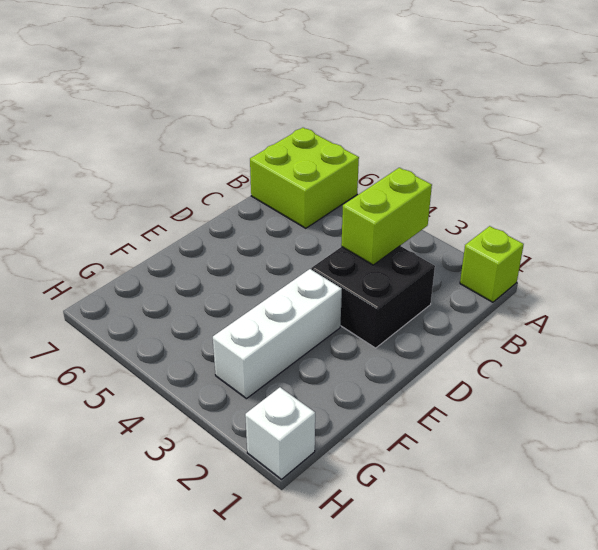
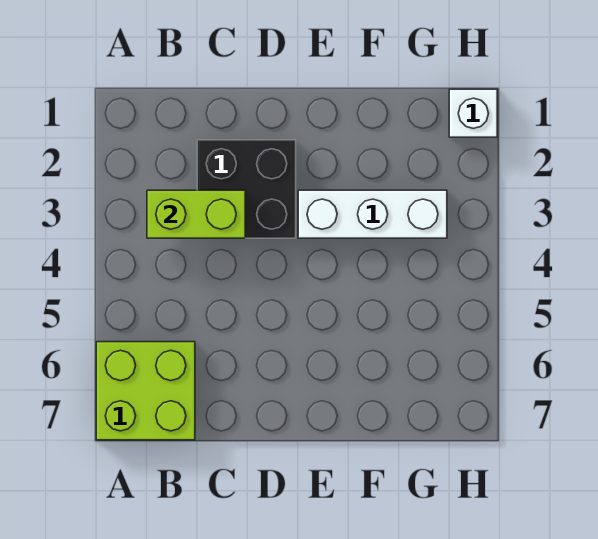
lime brick A1 level 1 -> none

